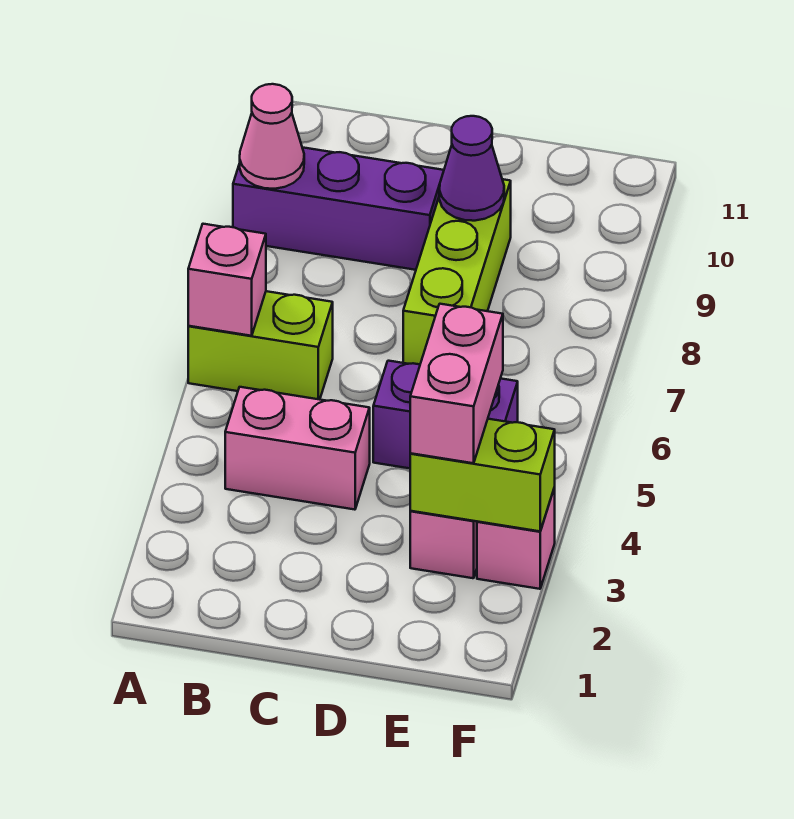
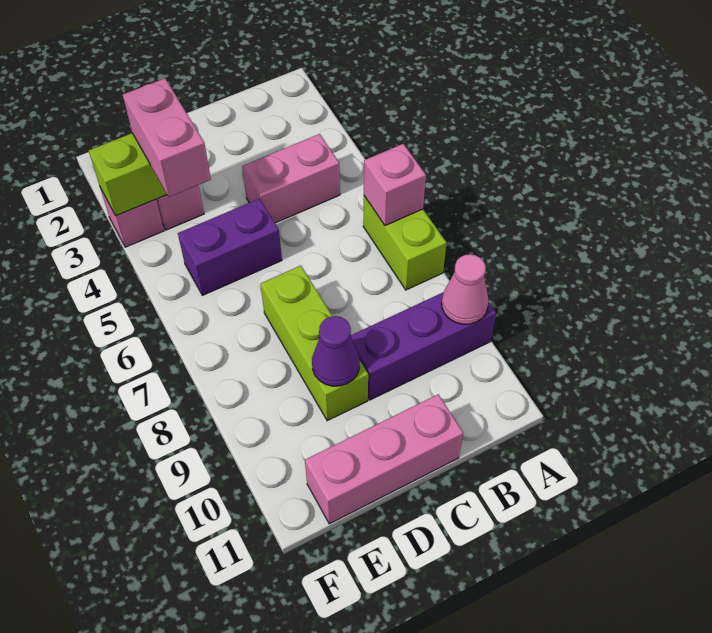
lime brick A6:B6 level 1 -> lime brick A6:A7 level 1
none -> pink brick C11:E11 level 1

